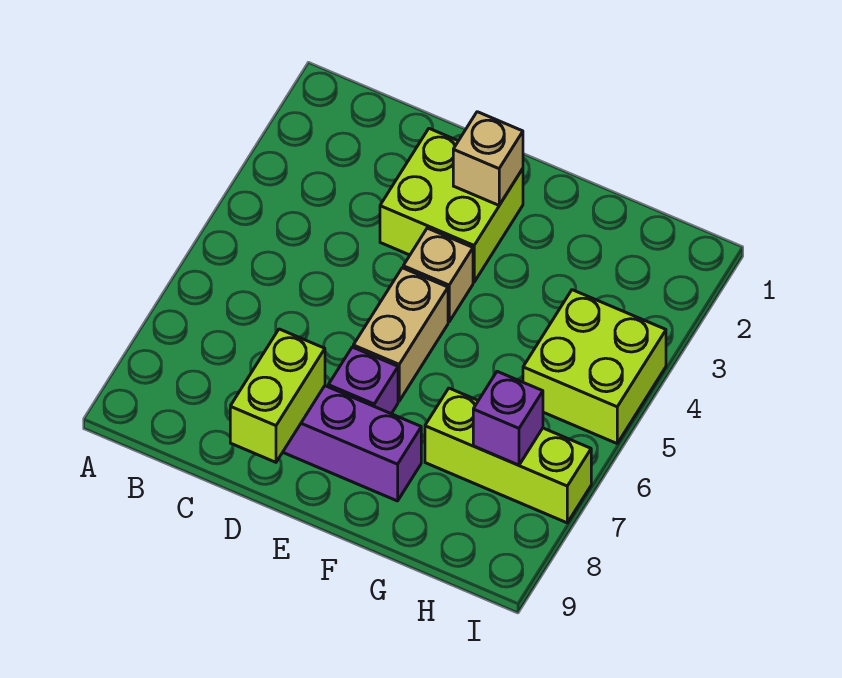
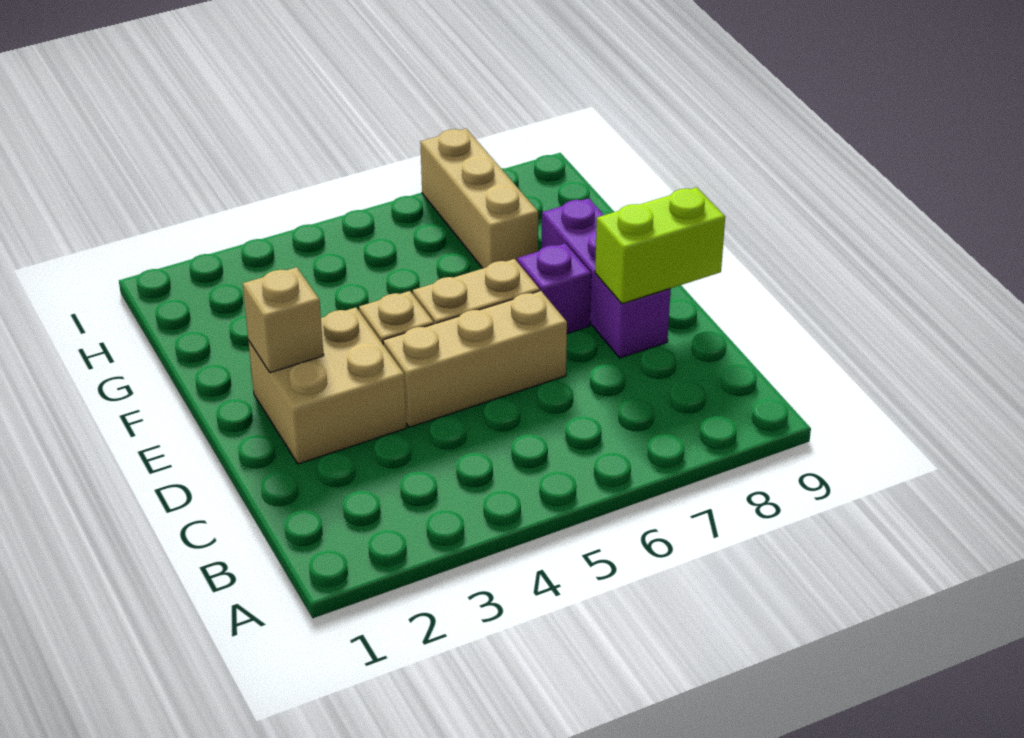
lime brick D2:E3 level 1 -> tan brick D2:E3 level 1
none -> tan brick D4:D6 level 1
lime brick G7:I7 level 1 -> tan brick G7:I7 level 1
lime brick H4:I5 level 1 -> none
purple brick H7 level 2 -> none

